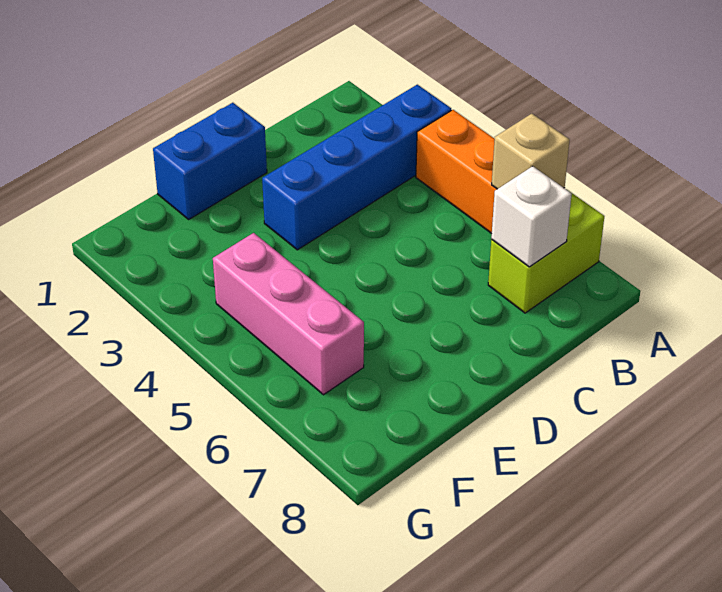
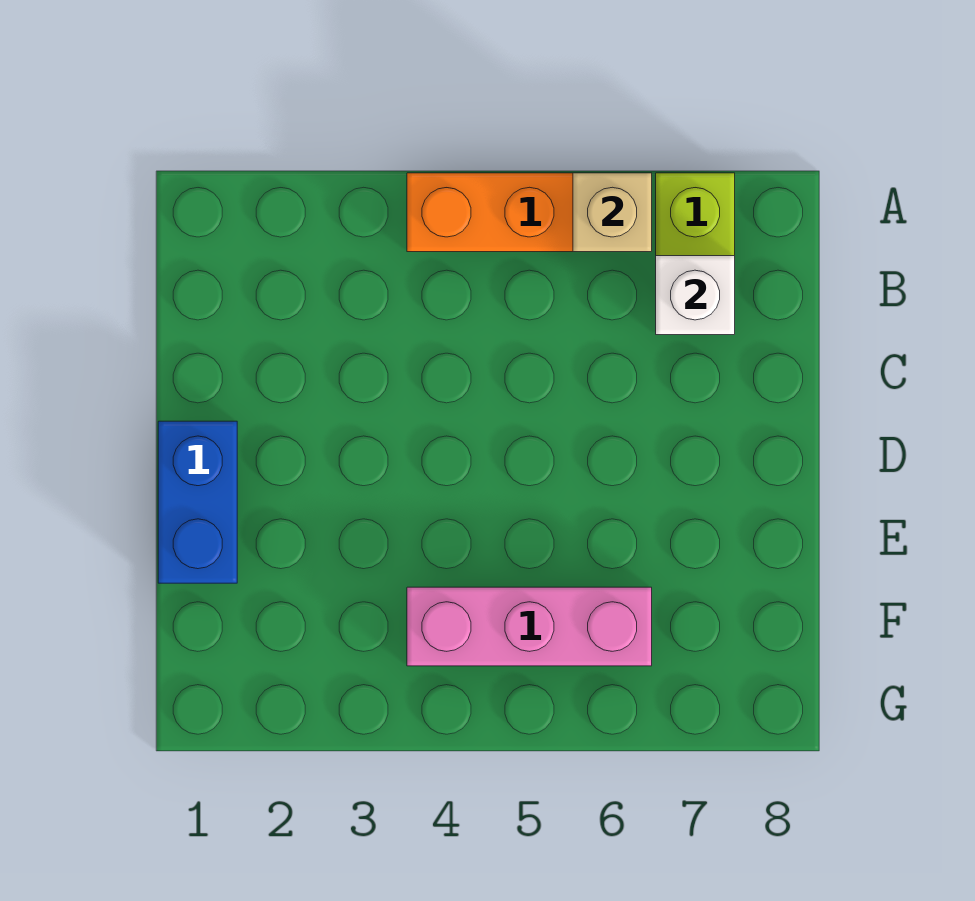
blue brick A3:D3 level 1 -> none

